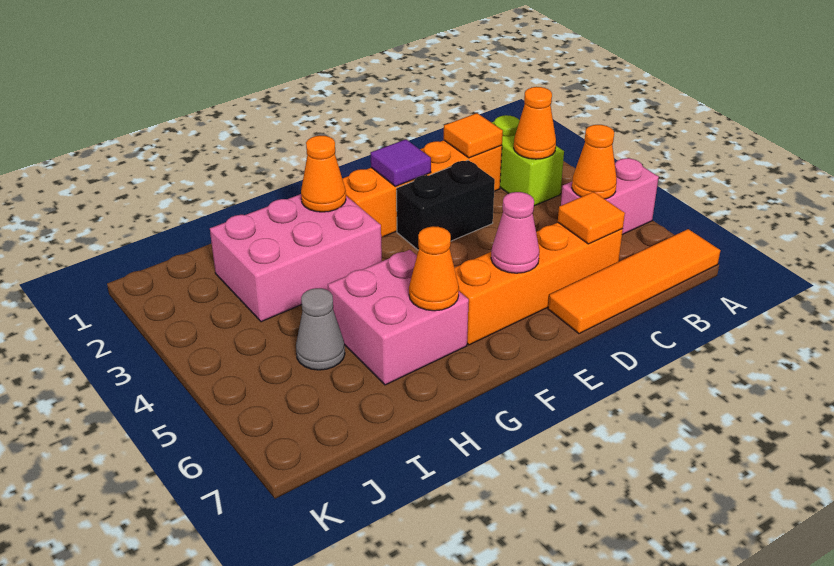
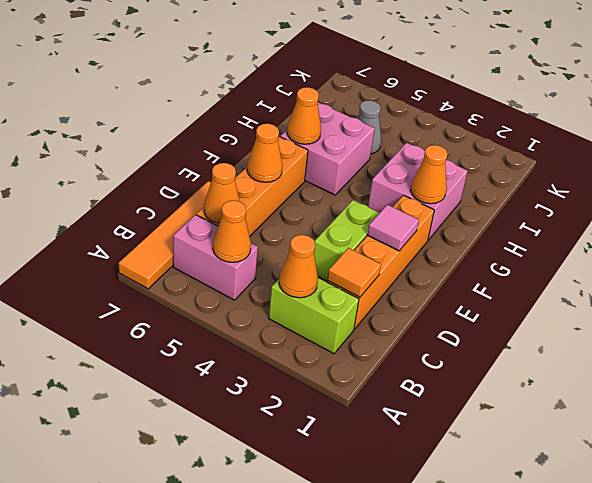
pink brick A5:B5 level 1 -> pink brick B5:B6 level 1
orange tile C6 level 2 -> orange cone C6 level 2
black brick D3:E3 level 1 -> lime brick D3:E3 level 1
purple tile E2 level 2 -> pink tile E2 level 2
pink cone E6 level 2 -> orange cone E6 level 2
pink brick G2:I3 level 1 -> pink brick G2:H3 level 1

